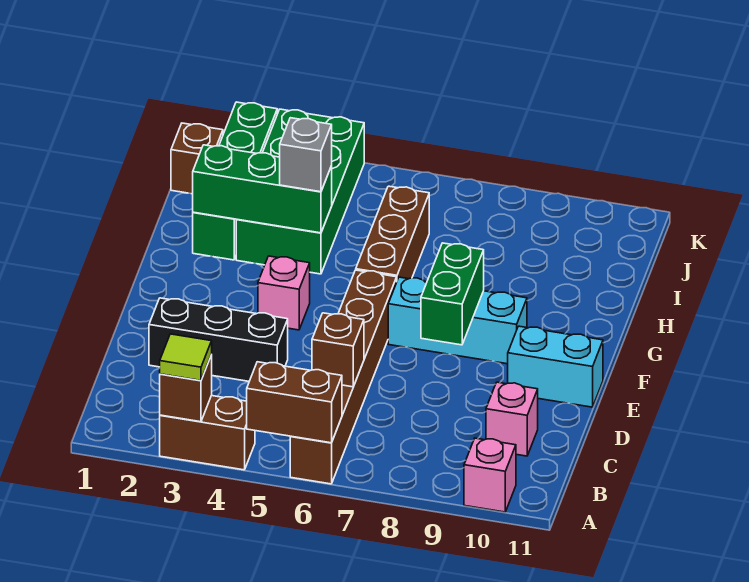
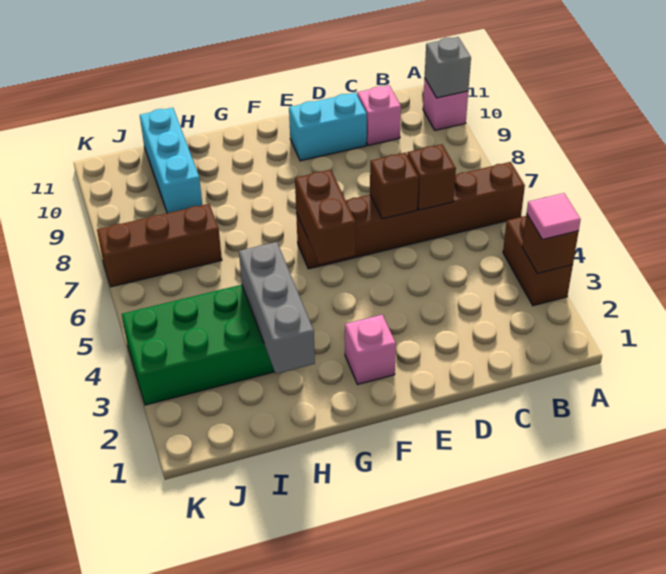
lime tile A3 level 3 -> pink tile A3 level 3
brown brick A5:A6 level 2 -> brown brick F5:F6 level 2
black brick D2:D4 level 1 -> none
green brick E8:F8 level 2 -> none
cyan brick E10:E11 level 1 -> cyan brick D10:E10 level 1
pink brick F4 level 1 -> pink brick F2 level 1
cyan brick F7:F9 level 1 -> cyan brick I9:I11 level 1
brown brick G6:I6 level 1 -> brown brick I7:K7 level 1
green brick H2:K2 level 1 -> none
green brick H2:H4 level 2 -> grey brick H2:H4 level 2
grey brick H4 level 3 -> grey brick A10 level 2
brown brick J1 level 1 -> brown brick D6 level 2

